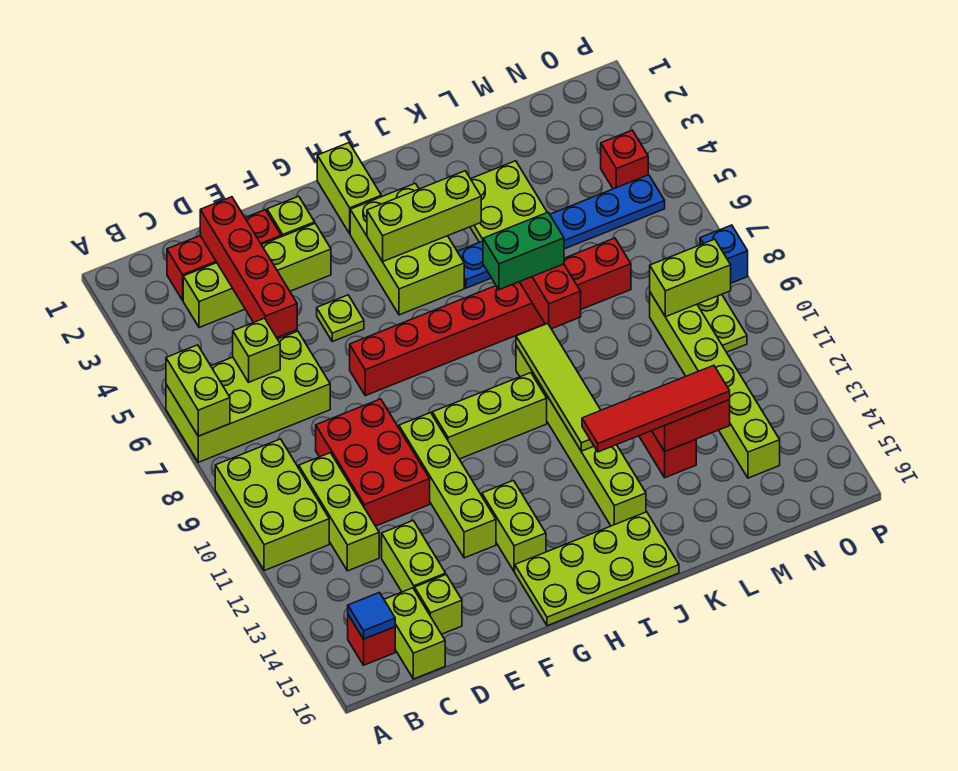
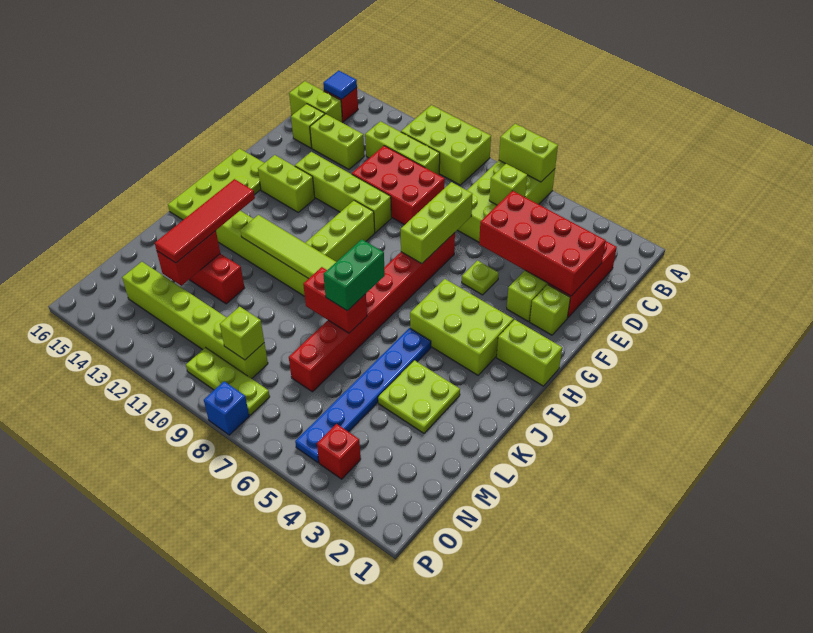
red brick D2:D5 level 2 -> red brick D2:E5 level 2
lime brick H4:J4 level 2 -> lime brick E7:G7 level 2
lime brick N9:O9 level 2 -> lime brick N9 level 2

